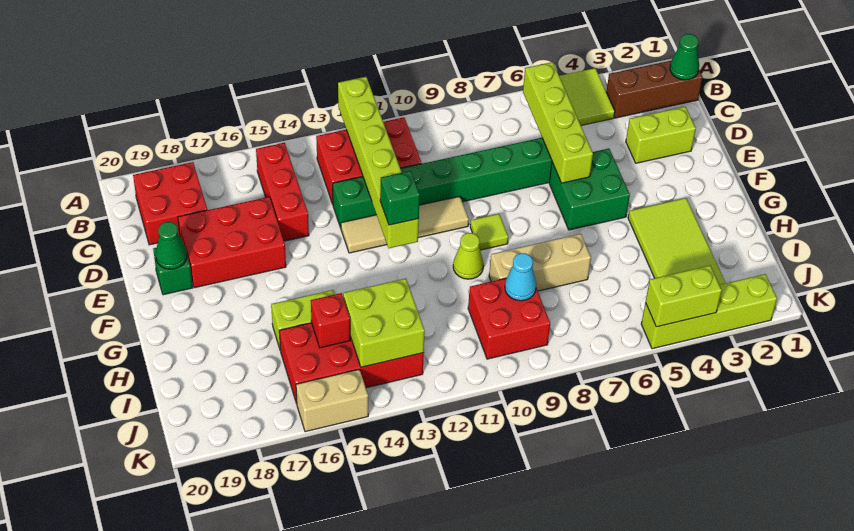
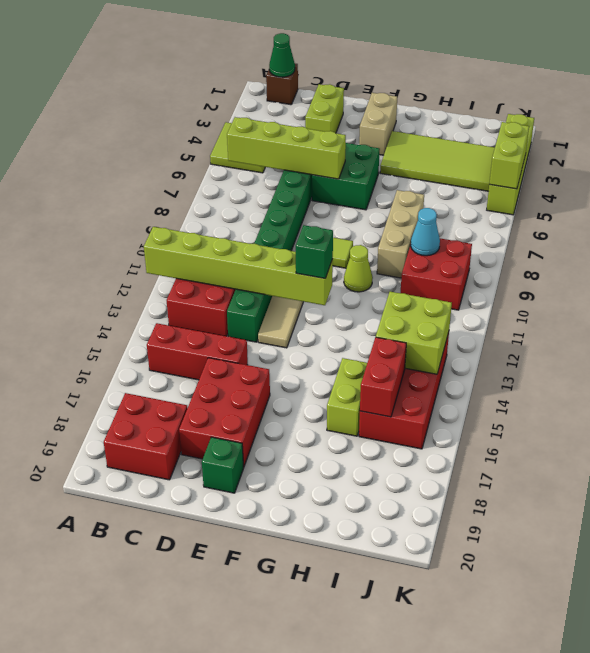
brown brick B1:B3 level 1 -> brown brick B1 level 1
green cone E19 level 2 -> none
red brick I15 level 2 -> red brick I15:I16 level 2
tan brick K15:K16 level 1 -> tan brick F2:F3 level 1

